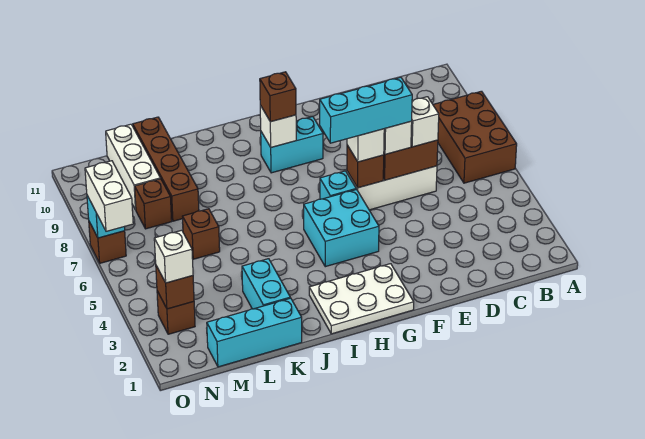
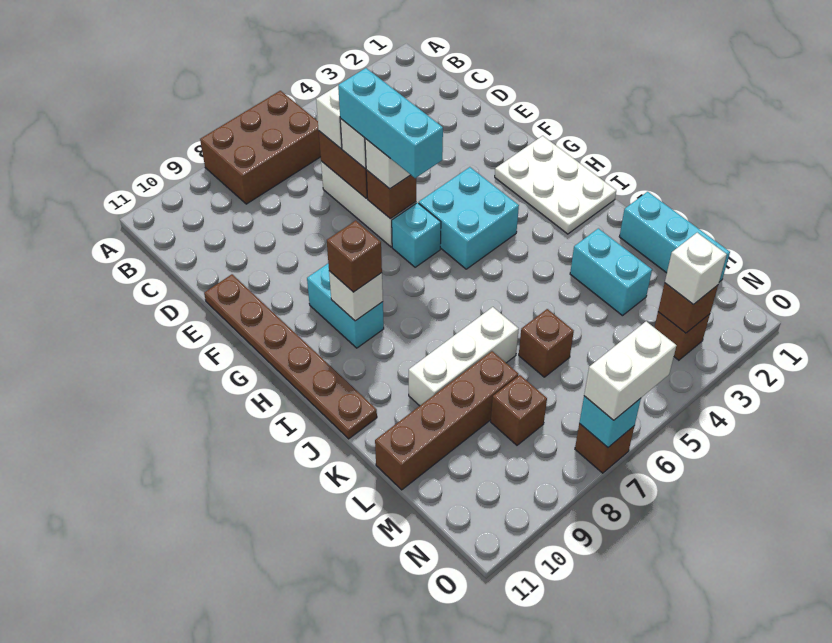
none -> brown plate E11:J11 level 1
cyan brick K2:K3 level 1 -> cyan brick K3:L3 level 1
white brick M9:M11 level 1 -> white brick K7:K9 level 1

